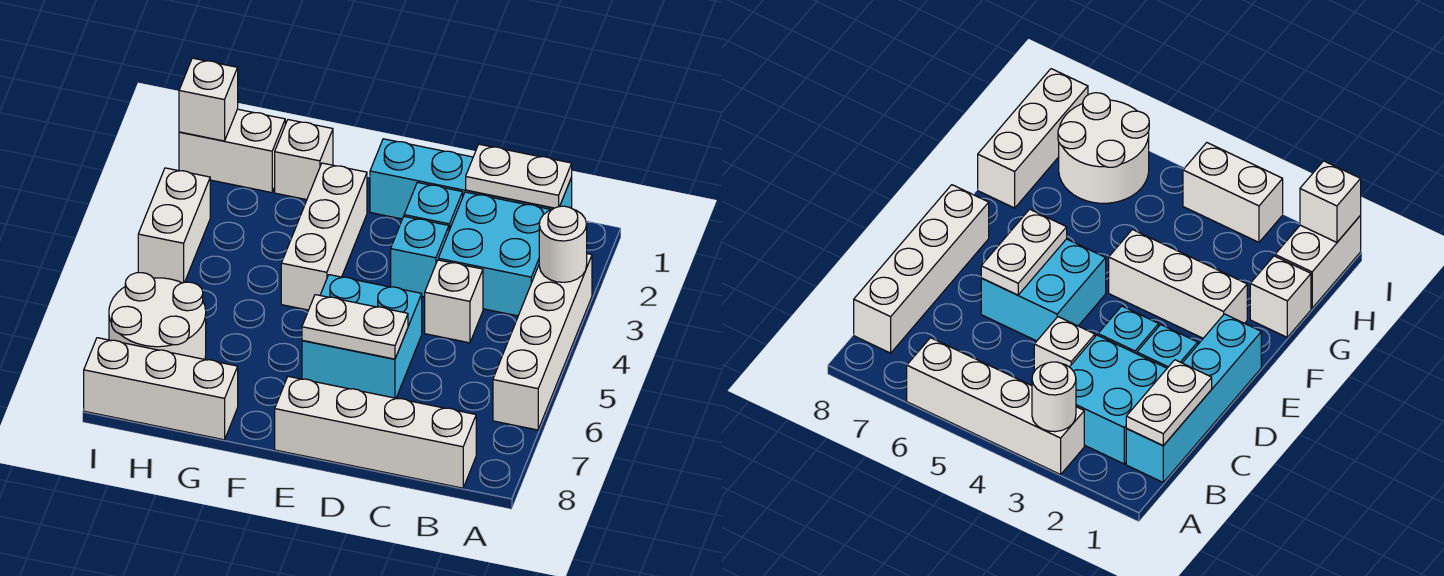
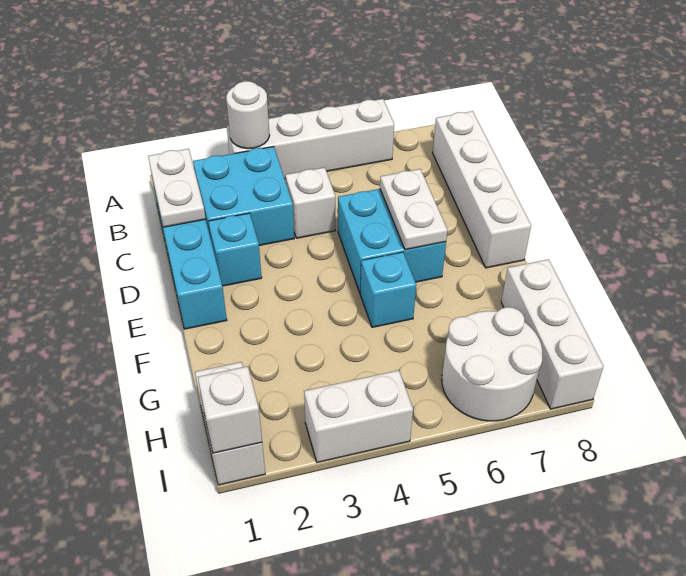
cyan brick D3 level 1 -> cyan brick F5 level 1
white brick F2:F4 level 1 -> none
white brick G1 level 1 -> none

